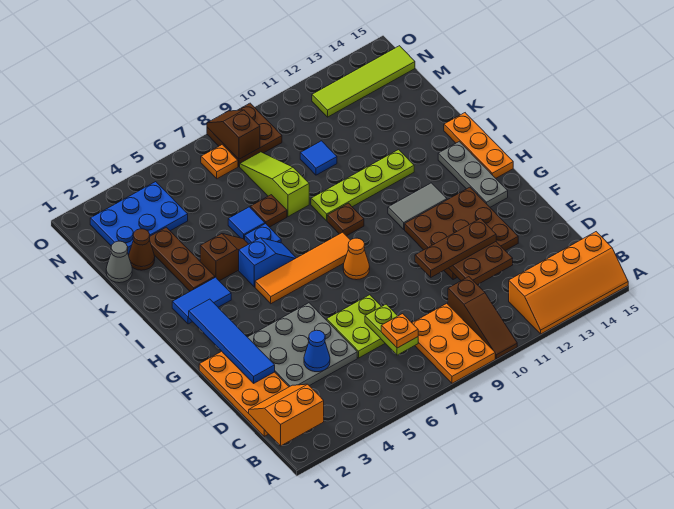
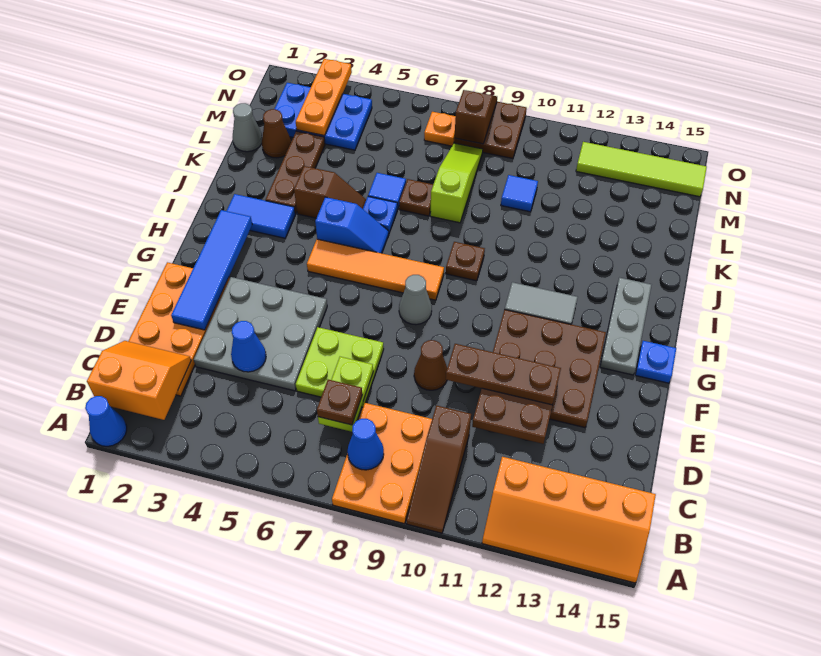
none -> blue cone A1 level 1
none -> blue cone B8 level 2
orange plate C7 level 3 -> brown plate C7 level 3
none -> brown cone E9 level 1
orange cone G8 level 1 -> grey cone G8 level 1
none -> blue plate G15 level 1
orange plate H15:J15 level 1 -> orange plate M3:O3 level 2
lime plate J9:J12 level 1 -> none

